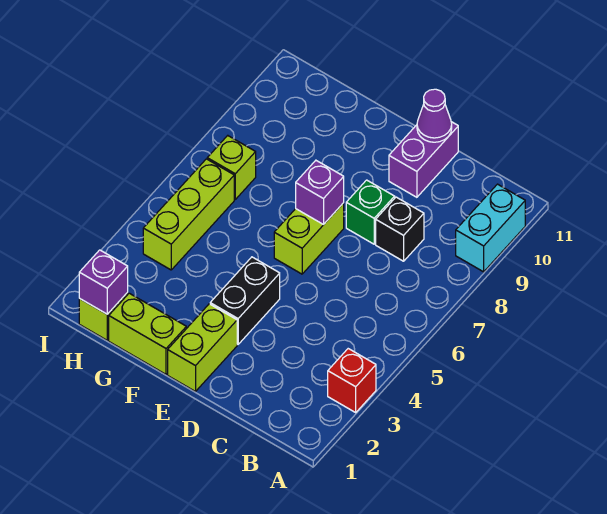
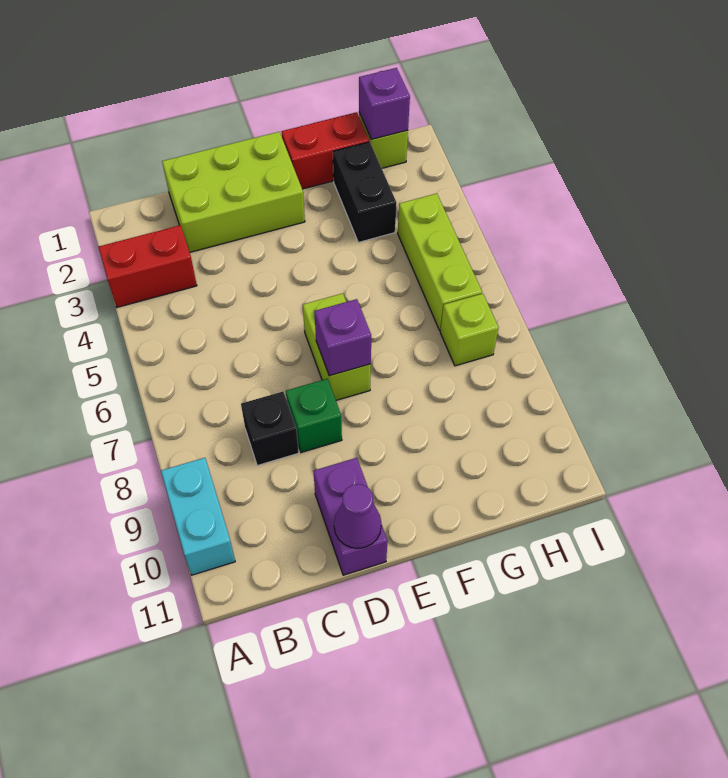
red brick A3 level 1 -> red brick A3:B3 level 1
lime brick E1:E2 level 1 -> lime brick C1:E2 level 1
black brick E3:E4 level 1 -> black brick G2:G3 level 1
lime brick F1:G1 level 1 -> red brick F1:G1 level 1

